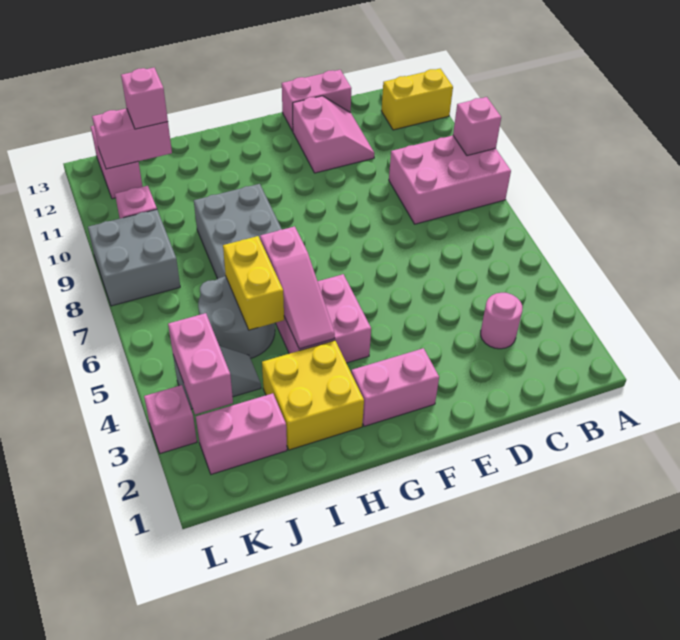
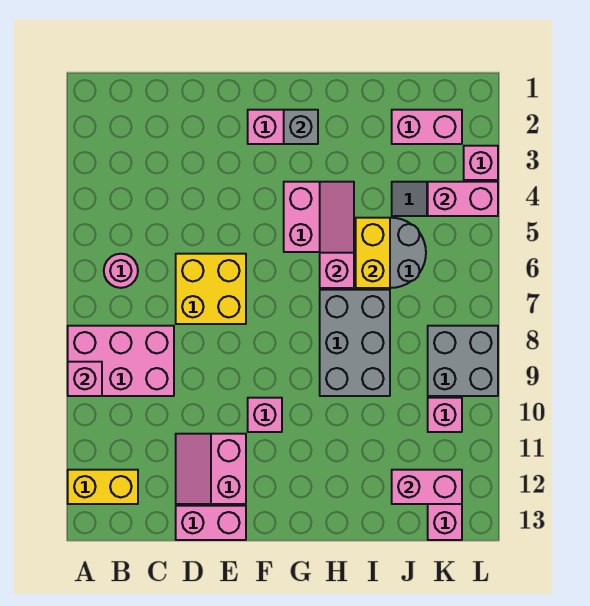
pink round brick C3 level 1 -> pink round brick B6 level 1
none -> grey brick G2 level 2
yellow brick H2:I3 level 1 -> yellow brick D6:E7 level 1
pink brick J12 level 3 -> pink brick F10 level 1
pink brick K3:K4 level 2 -> pink brick K4:L4 level 2

